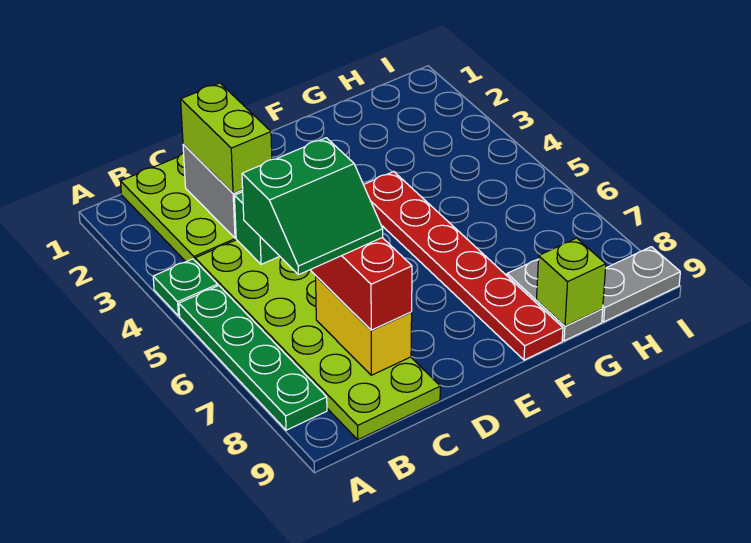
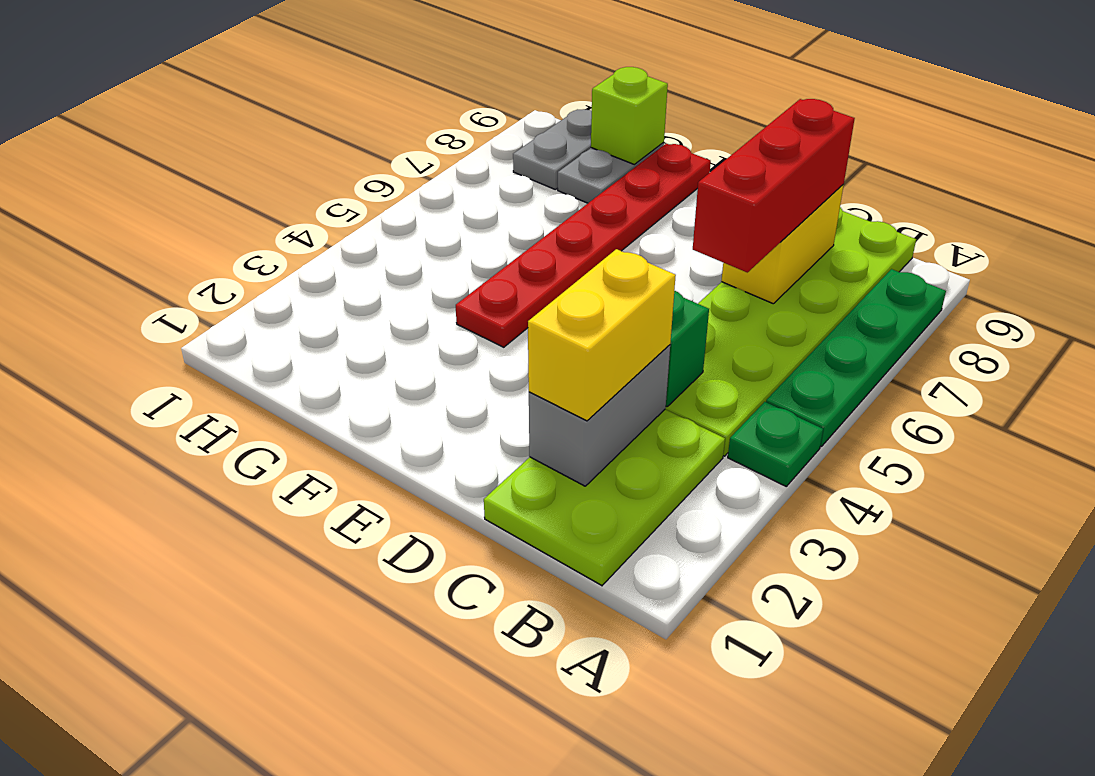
green slope B6:C7 level 4 top 6 -> none
lime brick C2:C3 level 3 -> yellow brick C2:C3 level 3
grey plate H9:I9 level 1 -> grey plate H8:H9 level 1

